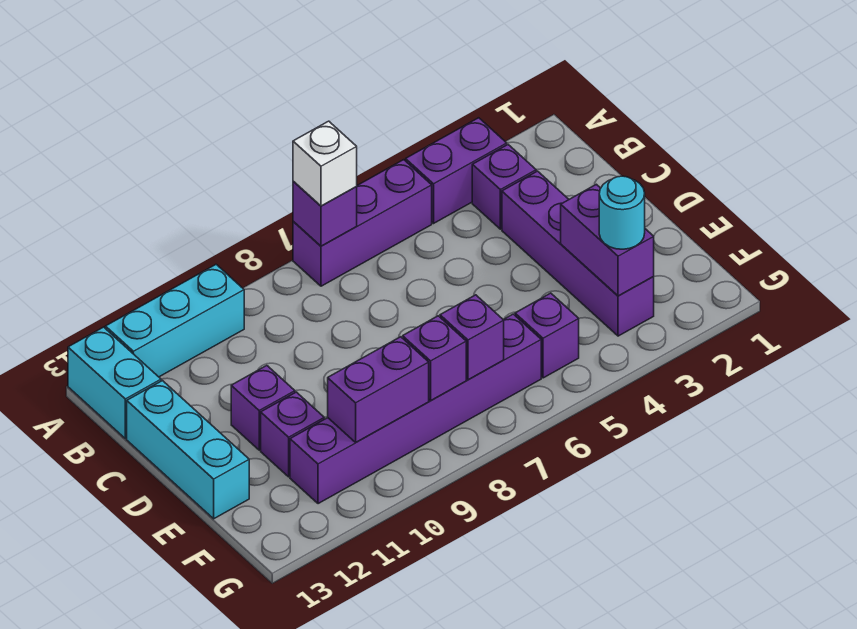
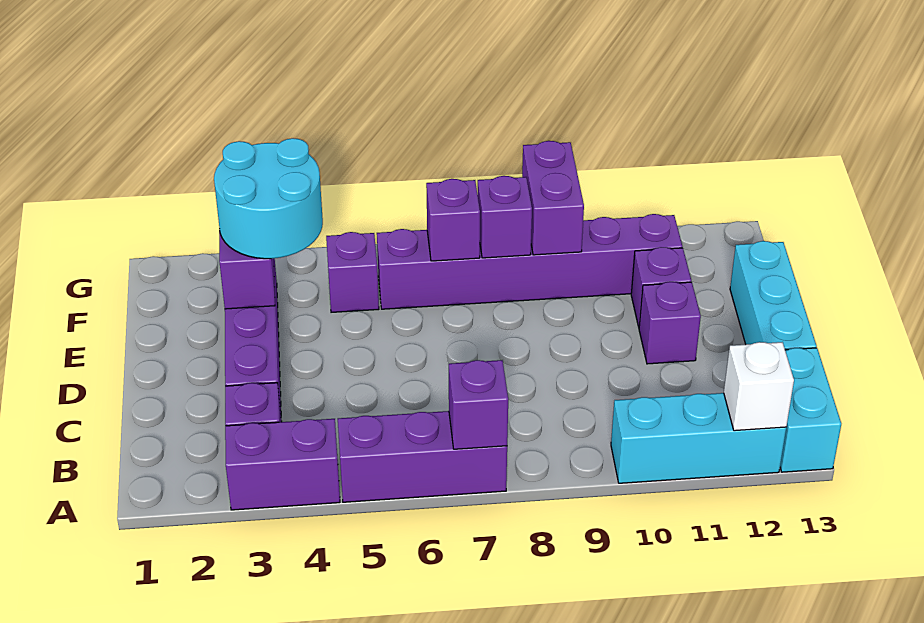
white brick A7 level 3 -> white brick A12 level 2
cyan round brick F3 level 3 -> cyan round brick E3:F4 level 3
purple brick F9:F10 level 2 -> purple brick F9:G9 level 2

